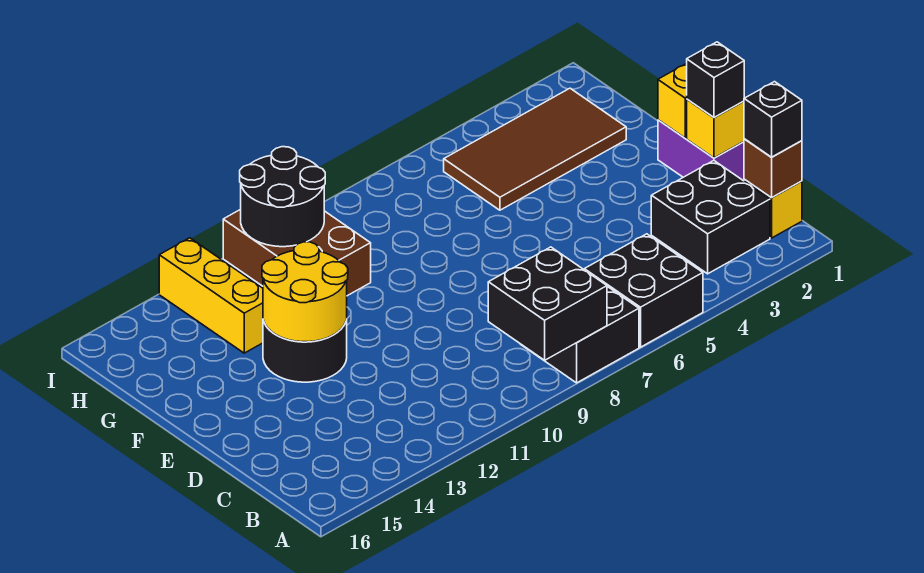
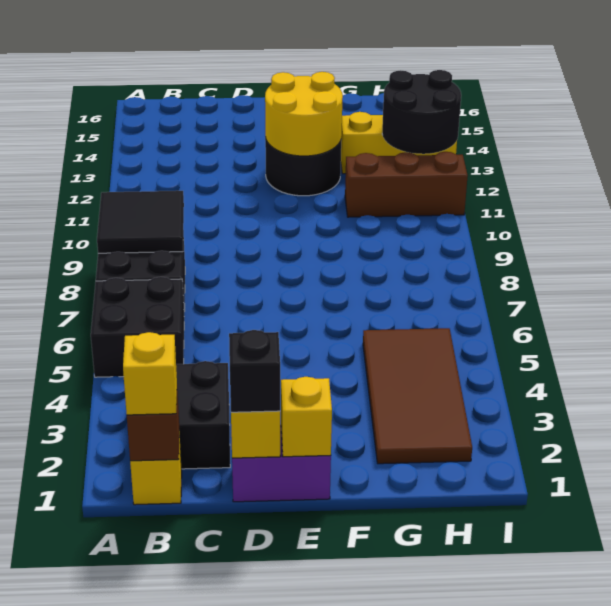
black brick A8:B9 level 2 -> black tile A8:B9 level 2
black brick B1 level 3 -> yellow brick B1 level 3
brown brick G10:I11 level 1 -> brown brick G11:I11 level 1
black round brick H10:I11 level 2 -> black round brick H12:I13 level 2

